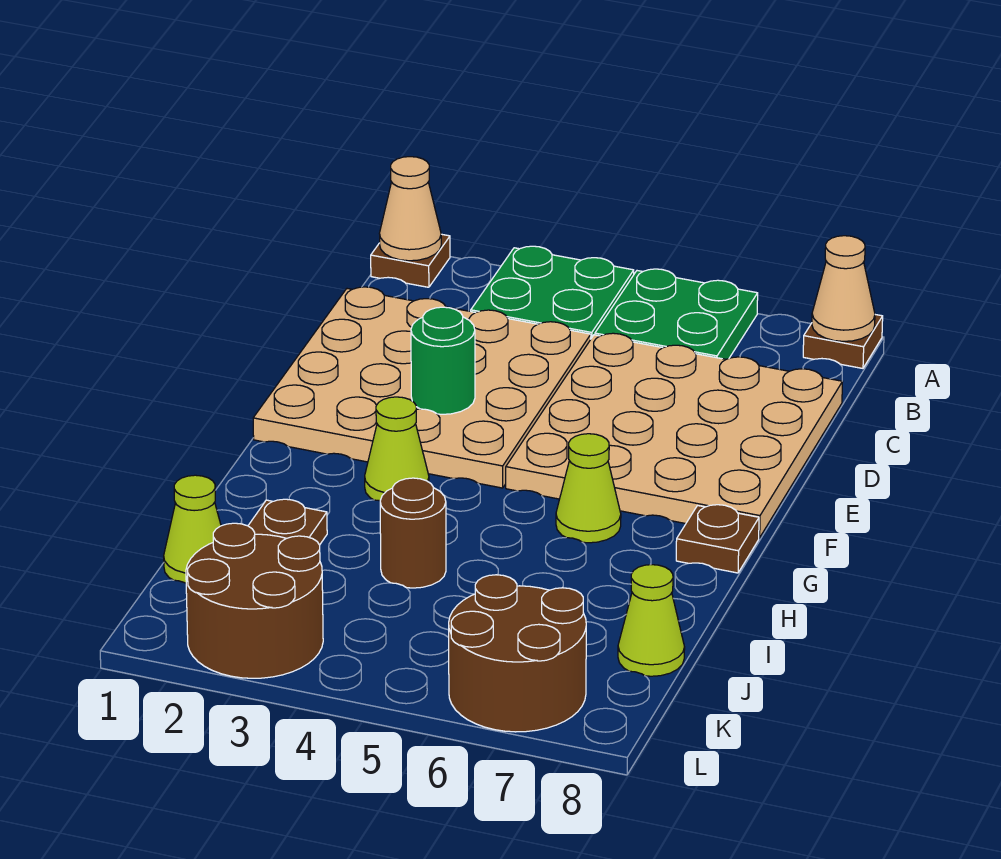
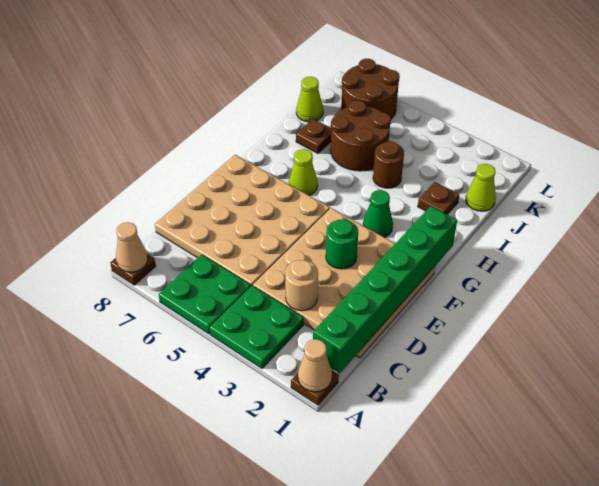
none -> green brick B1:G1 level 2
none -> tan round brick C3 level 2
lime cone G3 level 1 -> green cone G3 level 1
brown plate G8 level 1 -> brown plate I7 level 1
brown round brick K2:L3 level 1 -> brown round brick I5:J6 level 1

